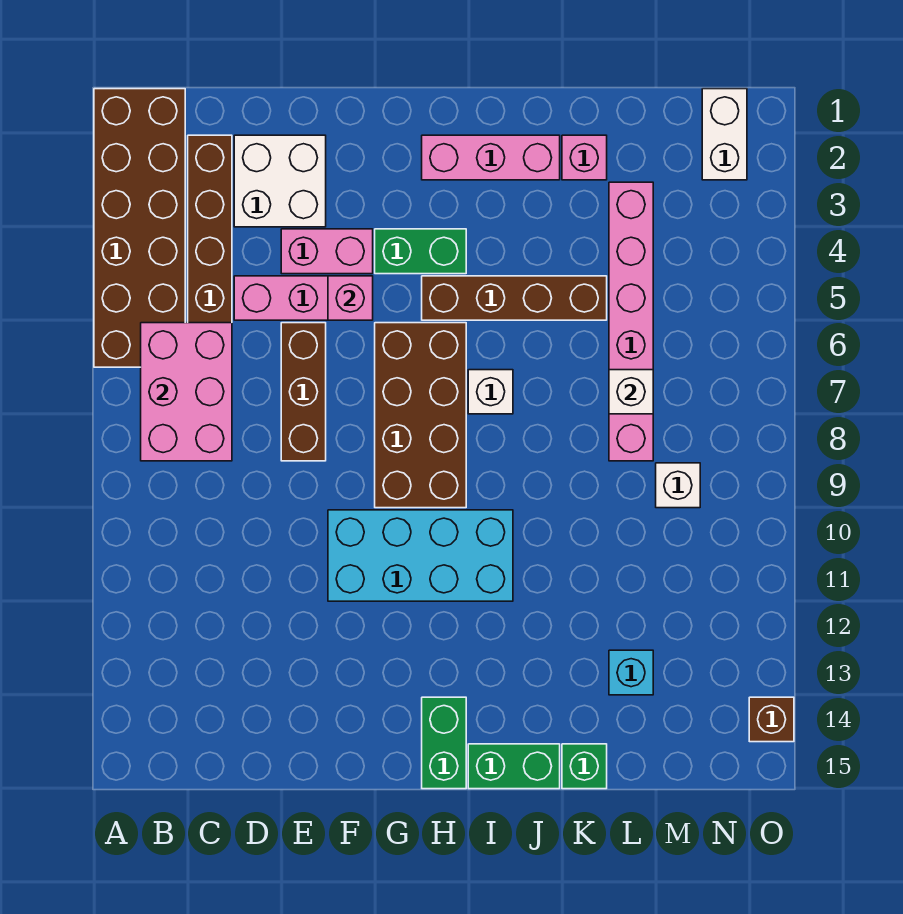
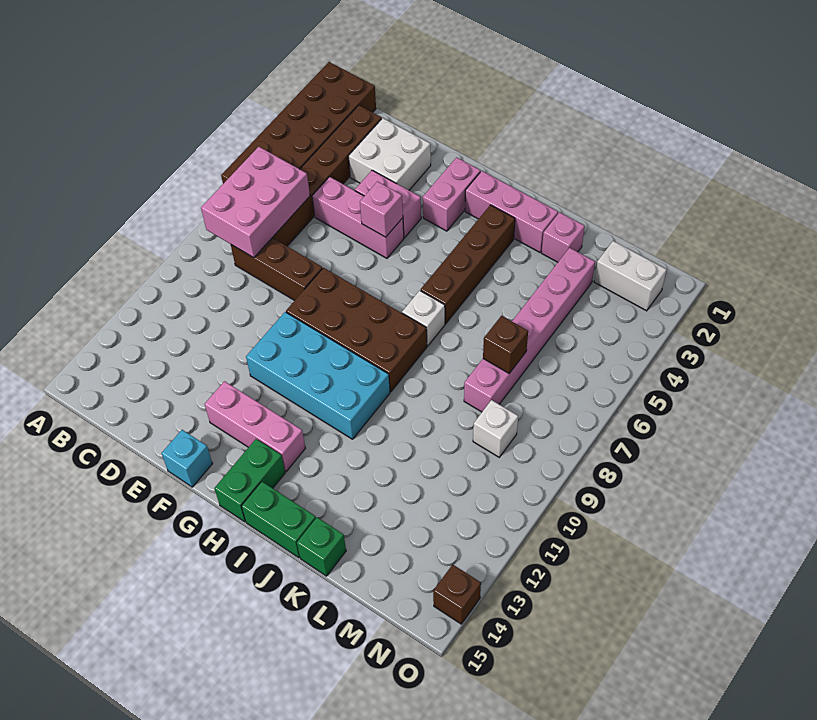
brown brick E6:E8 level 1 -> brown brick C8:E8 level 1
none -> pink brick F13:H13 level 1
none -> pink brick G2:G3 level 1
green brick G4:H4 level 1 -> none
brown brick G6:H9 level 1 -> brown brick F8:I9 level 1
brown brick H5:K5 level 1 -> brown brick I3:I6 level 1
white brick L7 level 2 -> brown brick L7 level 2
cyan brick L13 level 1 -> cyan brick F15 level 1
white brick N1:N2 level 1 -> white brick M2:N2 level 1

